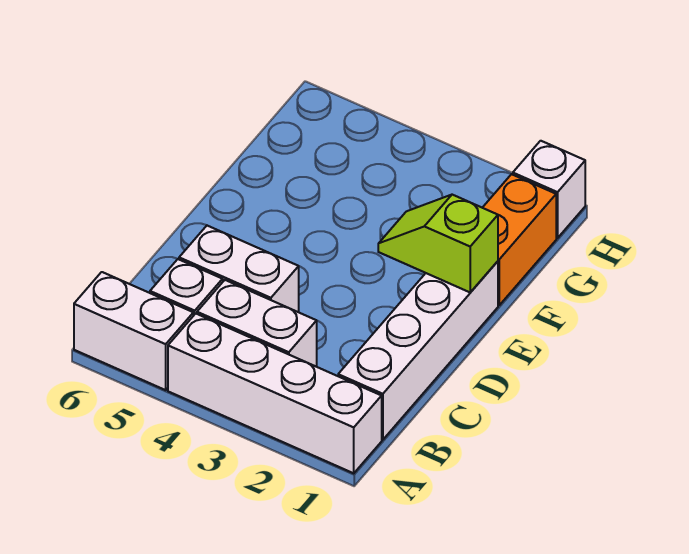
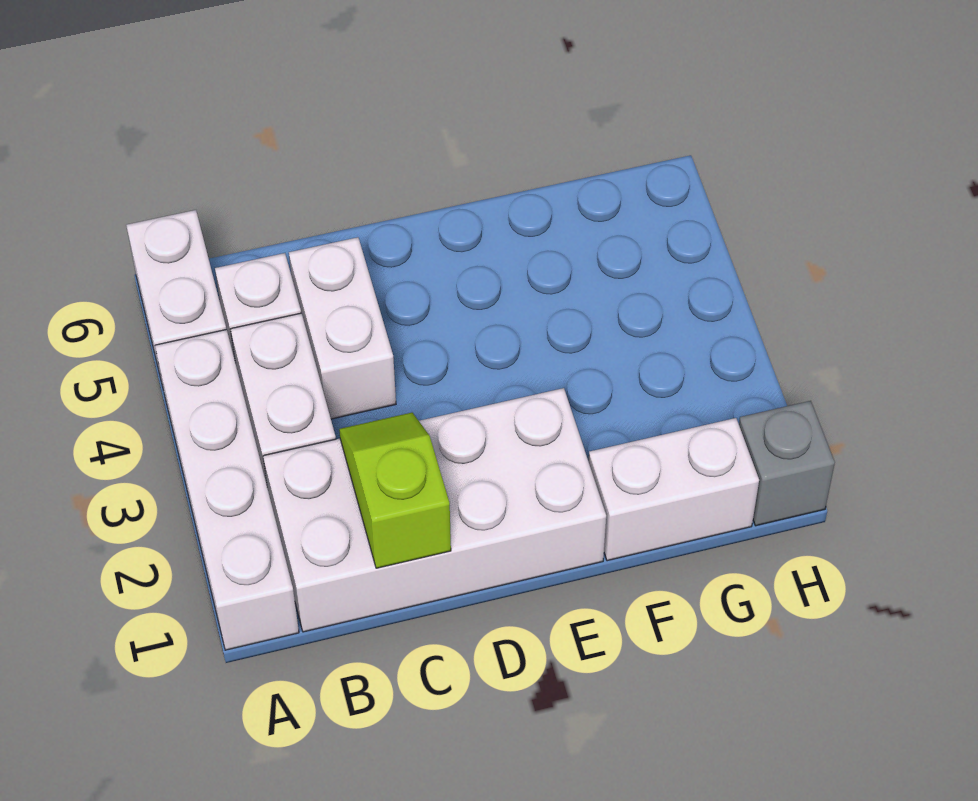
white brick B1:E1 level 1 -> white brick B1:E2 level 1
lime slope E1:E2 level 2 top 1 -> lime slope C1:C2 level 2 top 1
orange brick F1:G1 level 1 -> white brick F1:G1 level 1
white brick H1 level 1 -> grey brick H1 level 1

